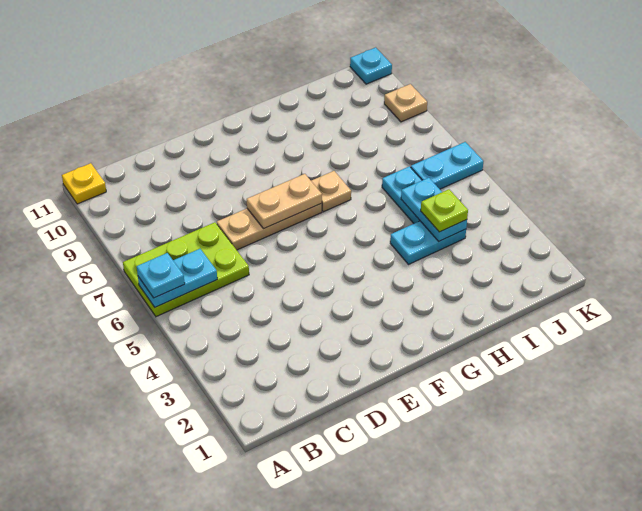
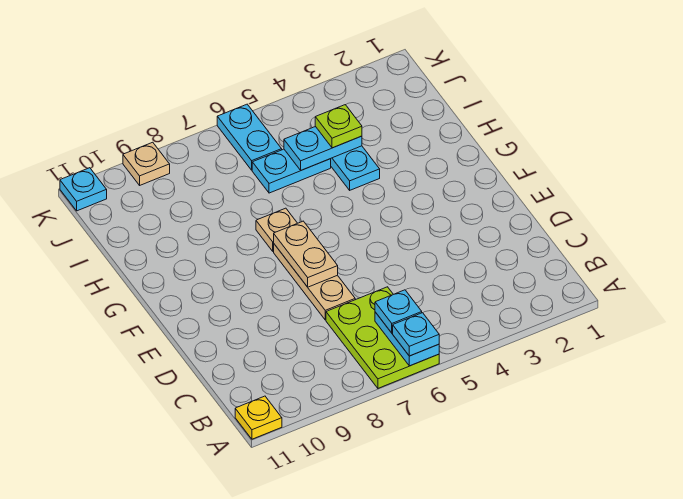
none -> cyan plate B6 level 3

